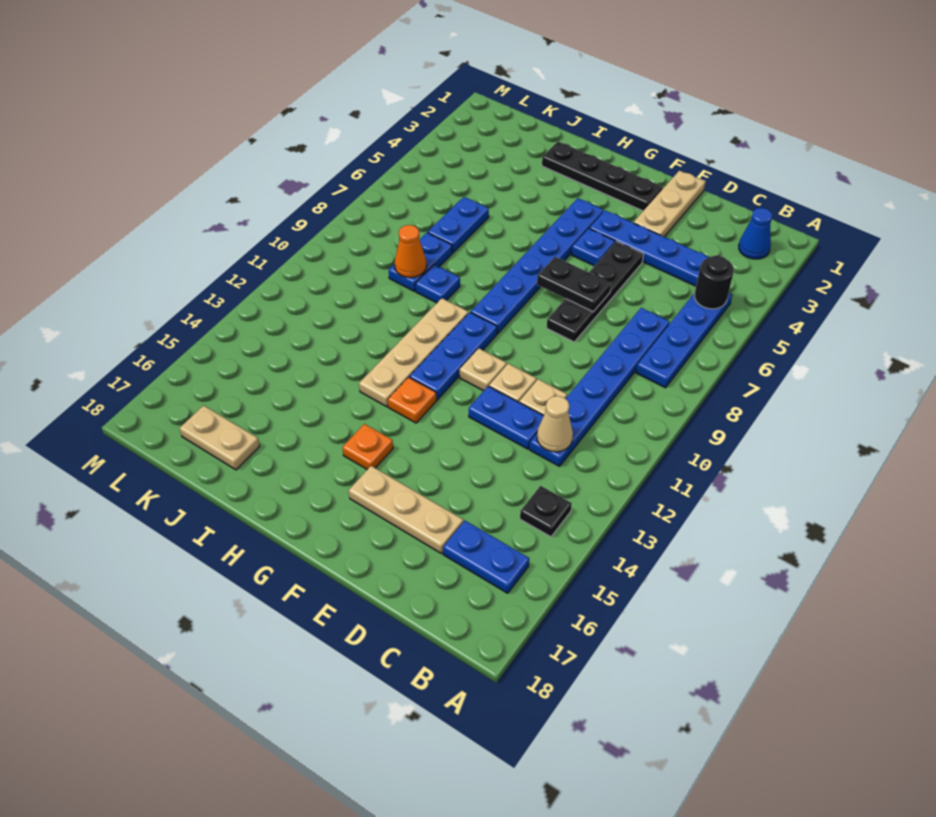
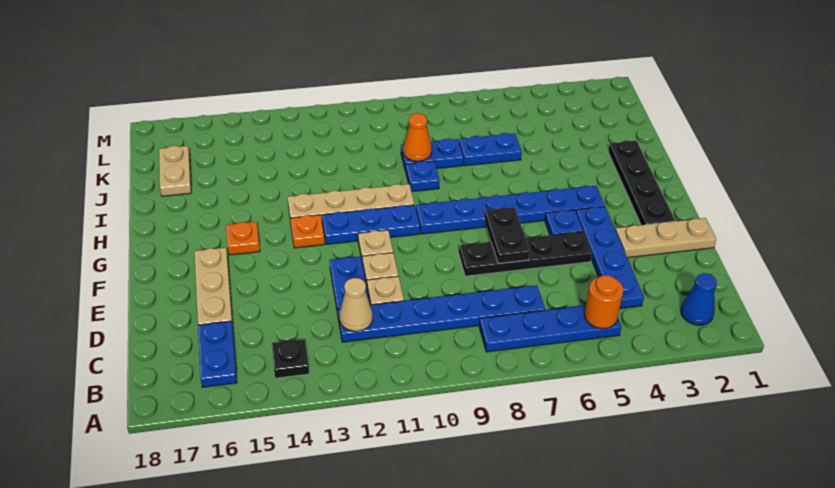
black round brick B5 level 2 -> orange round brick B5 level 2

